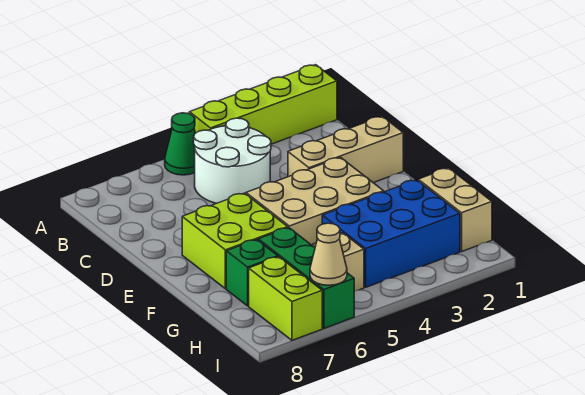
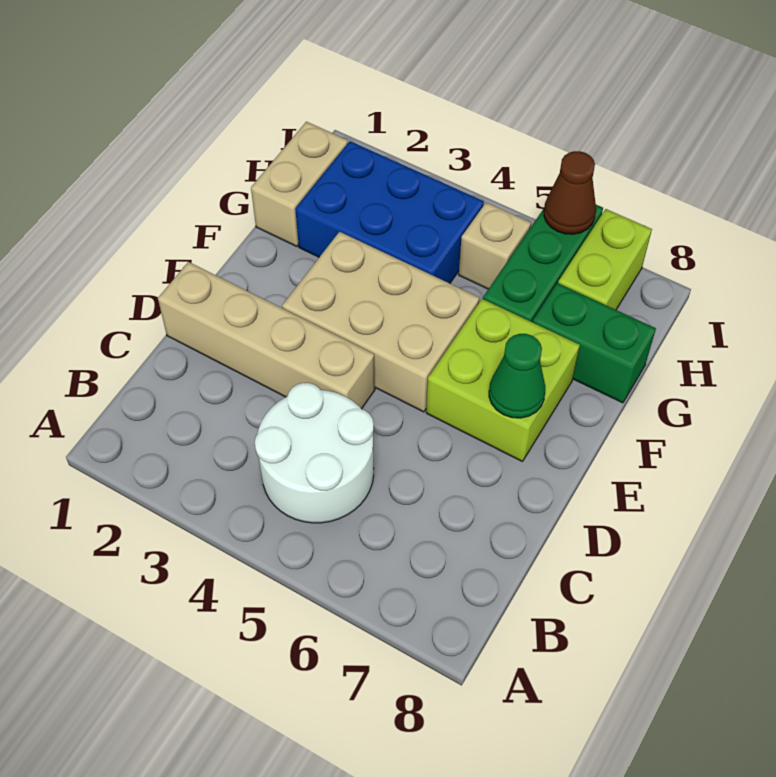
lime brick A1:A4 level 1 -> none
green cone A5 level 1 -> green cone E7 level 2
tan brick D1:D3 level 1 -> tan brick D1:D4 level 1
green brick G7 level 1 -> green brick G7:G8 level 1
tan cone I6 level 2 -> brown cone I6 level 2

